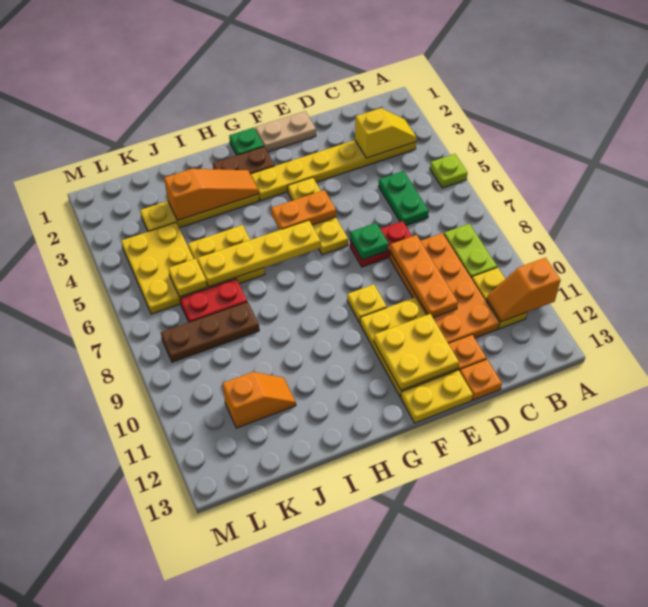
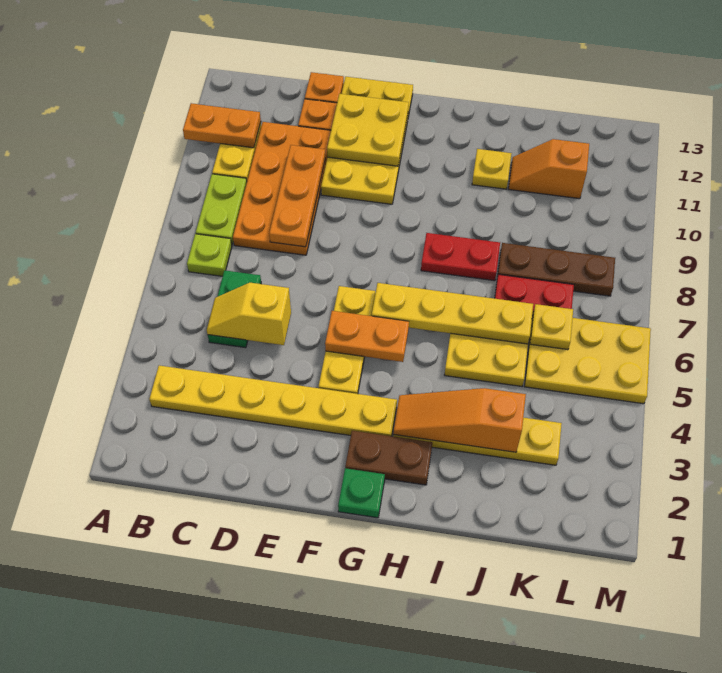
lime plate A5 level 1 -> lime plate B7 level 1
orange slope A11:B11 level 2 top A -> orange plate A11:B11 level 2
yellow slope B3:C3 level 2 top C -> yellow slope C5:D5 level 2 top D
red plate D7:E7 level 1 -> red plate H8:I8 level 1
tan plate E1:F1 level 1 -> none
green plate E7 level 2 -> none
yellow plate F9 level 1 -> yellow plate I11 level 1
yellow plate K4:L6 level 1 -> yellow plate K5:M6 level 1

